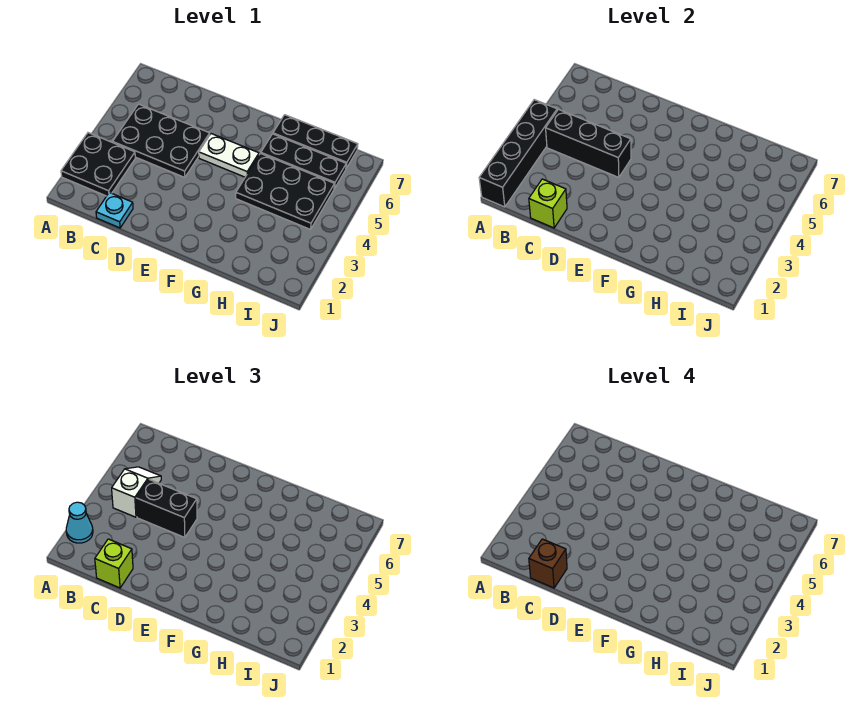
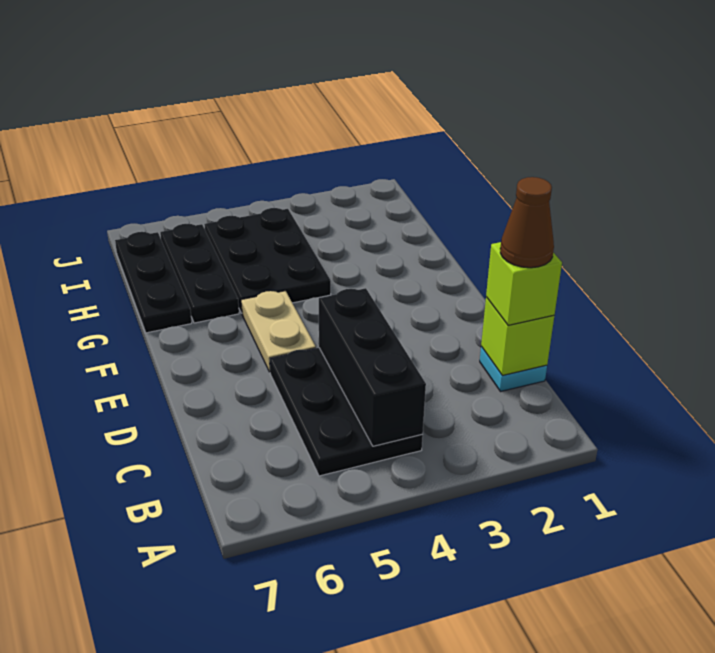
black brick A1:A4 level 2 -> none
black plate A2:B3 level 1 -> none
cyan cone A2 level 3 -> none
white slope B4:B5 level 3 top 4 -> none
brown brick C1 level 4 -> brown cone C1 level 4
black brick C4:D4 level 3 -> none
white plate E5:F5 level 1 -> tan plate E5:F5 level 1

